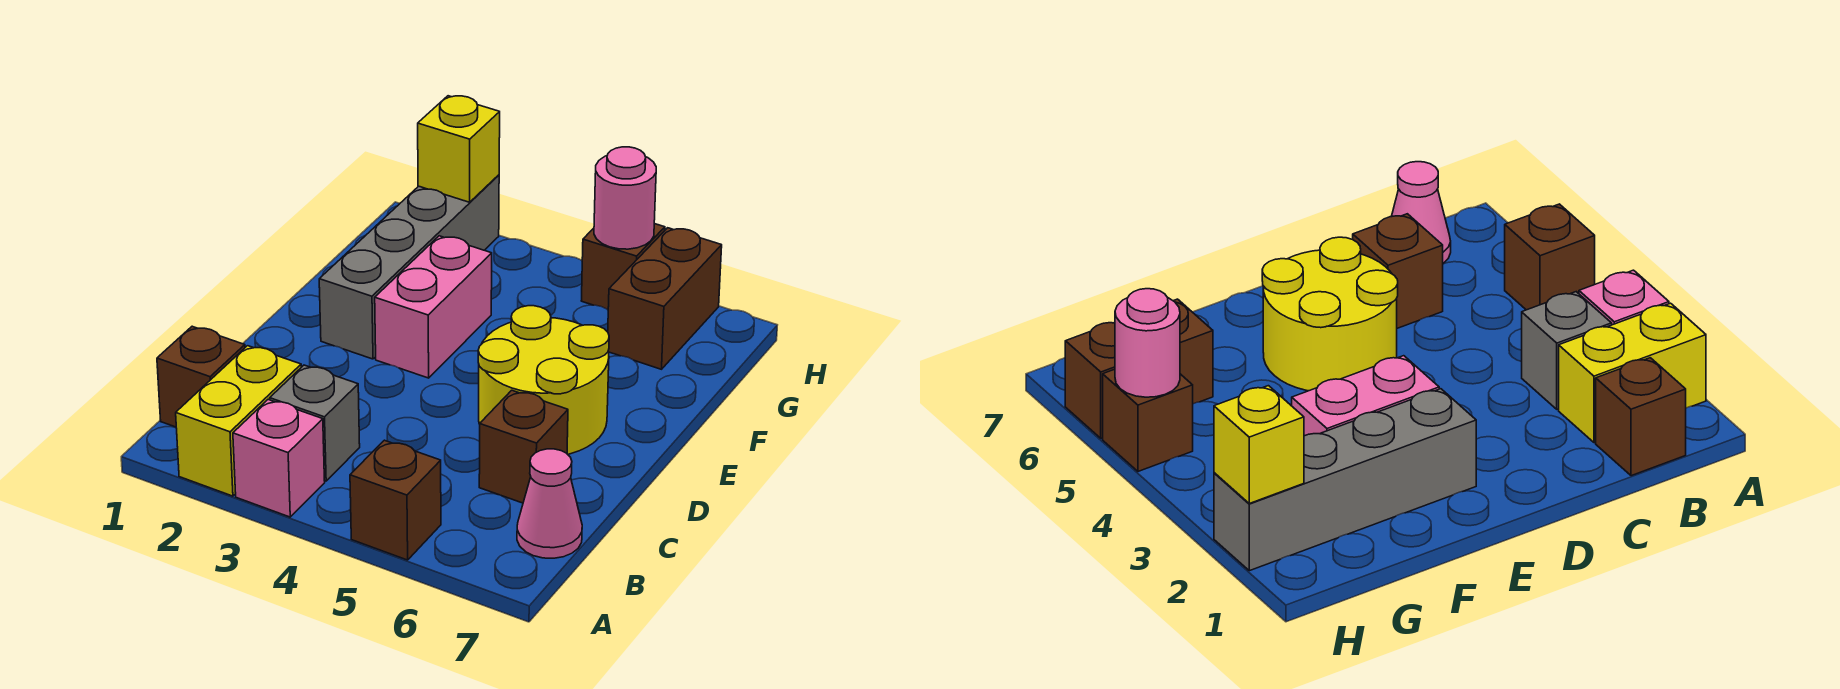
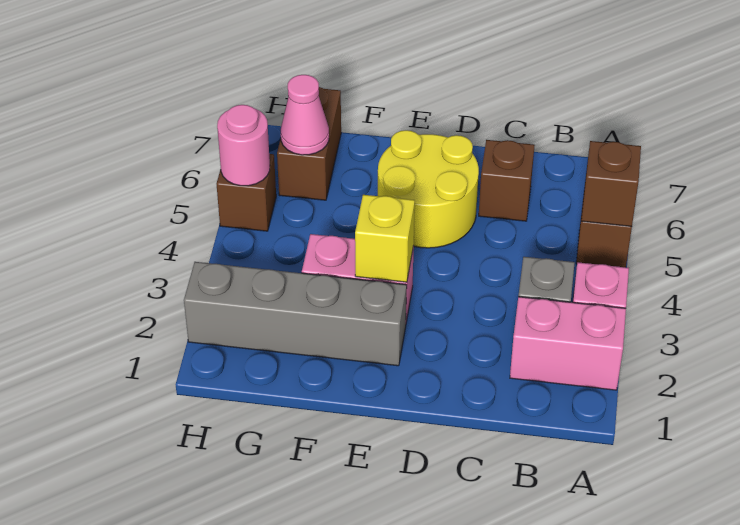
yellow brick A2:B2 level 1 -> pink brick A2:B2 level 1
brown brick B1 level 1 -> brown brick A5 level 2
pink cone B7 level 1 -> pink cone G6 level 2
brown brick G6:H6 level 1 -> brown brick G6:G7 level 1
yellow brick H2 level 2 -> yellow brick E3 level 2

